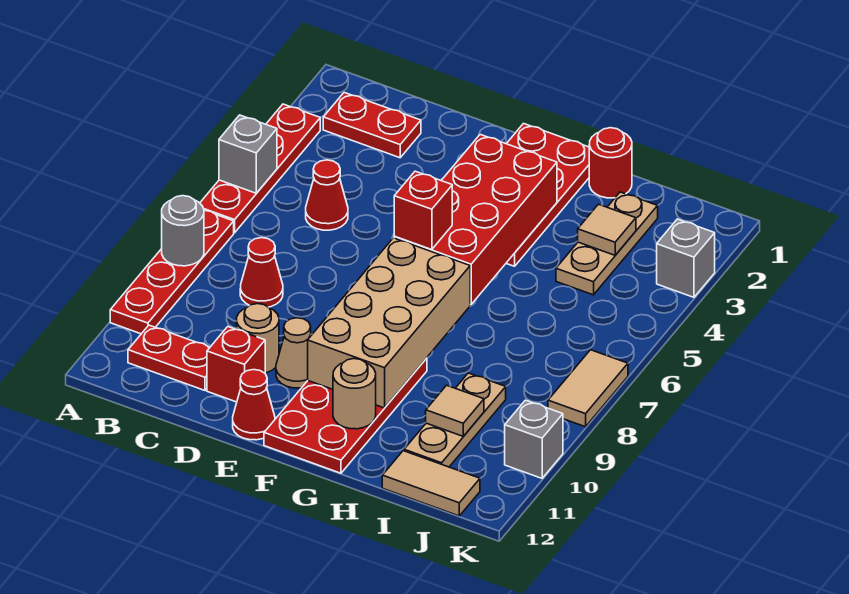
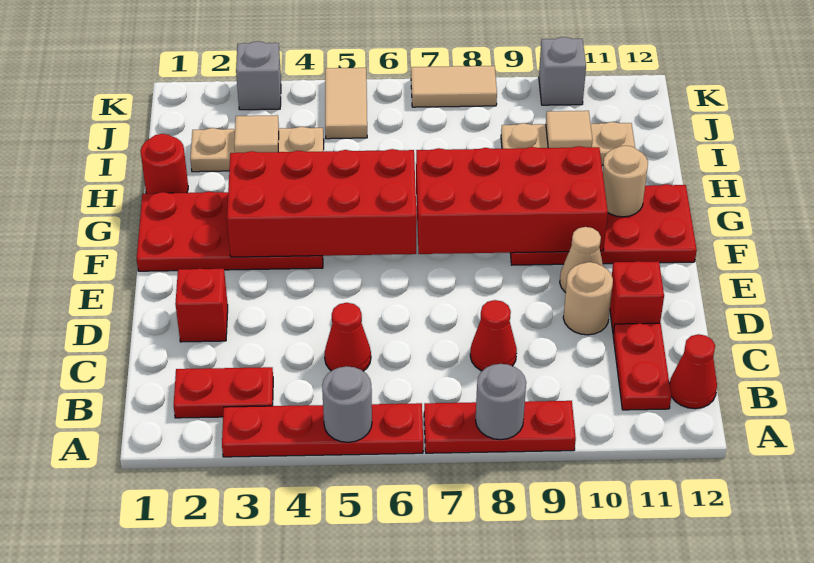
grey brick A5 level 2 -> grey round brick A5 level 2
red plate A7:A10 level 1 -> red plate A7:A9 level 1
red plate B2:C2 level 1 -> red plate B2:B3 level 1
red cone E12 level 1 -> red cone B12 level 1
red brick F6 level 3 -> red brick D2 level 1
tan brick F7:G10 level 2 -> red brick F7:G10 level 2
tan tile I12:J12 level 1 -> tan tile J5:K5 level 1

